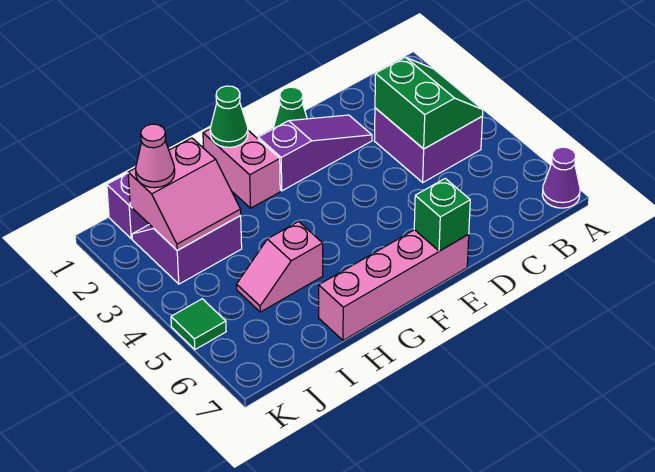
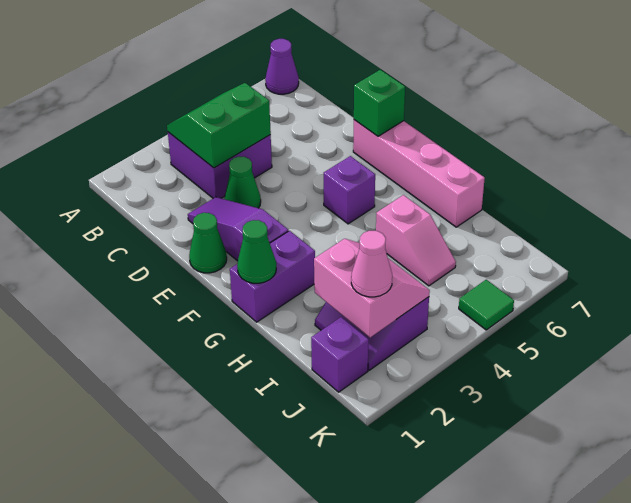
none -> green cone D3 level 1
none -> purple brick F5 level 1
pink brick G1:G2 level 1 -> purple brick G1:G2 level 1

